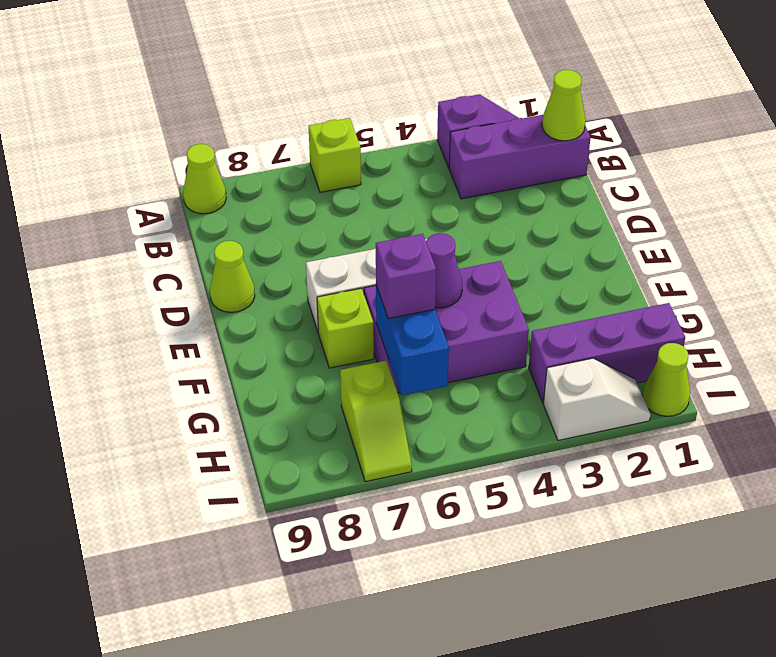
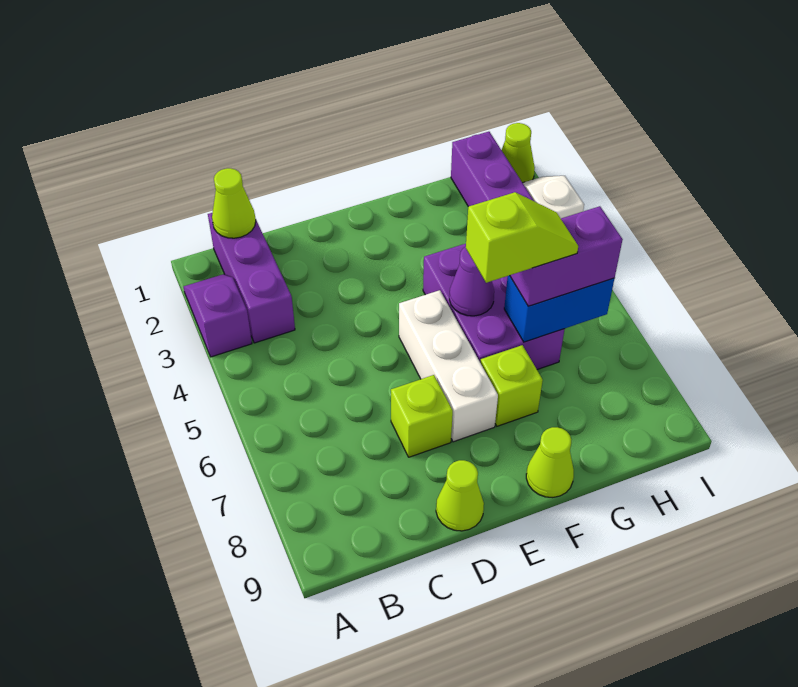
lime brick A6 level 1 -> lime brick D7 level 1
lime cone A9 level 1 -> lime cone F9 level 1
purple brick G6 level 3 -> purple brick G6:H6 level 3
lime slope H7:I7 level 1 top H -> lime slope F6:G6 level 4 top F

